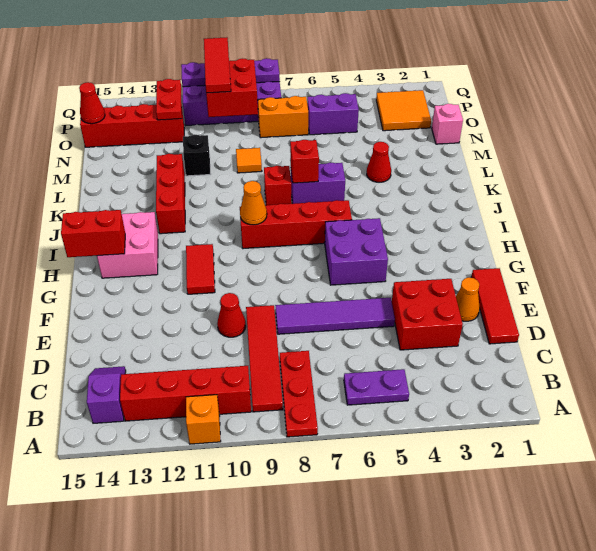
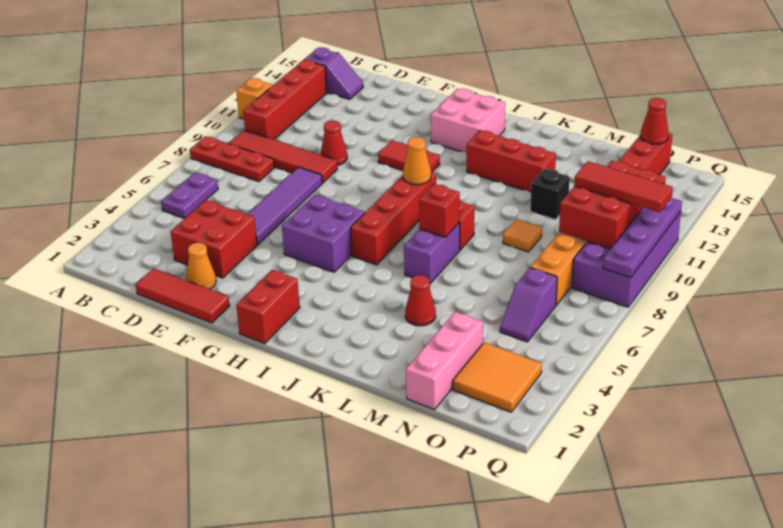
red brick H14:H15 level 2 -> red brick H1:H2 level 1
pink brick N1 level 1 -> pink brick N1:N3 level 1
purple brick O5:O6 level 1 -> purple slope O5:O6 level 1 top 6

